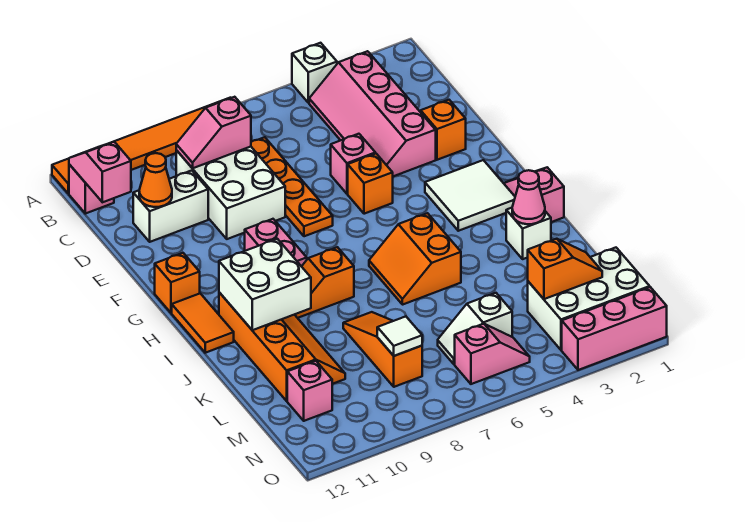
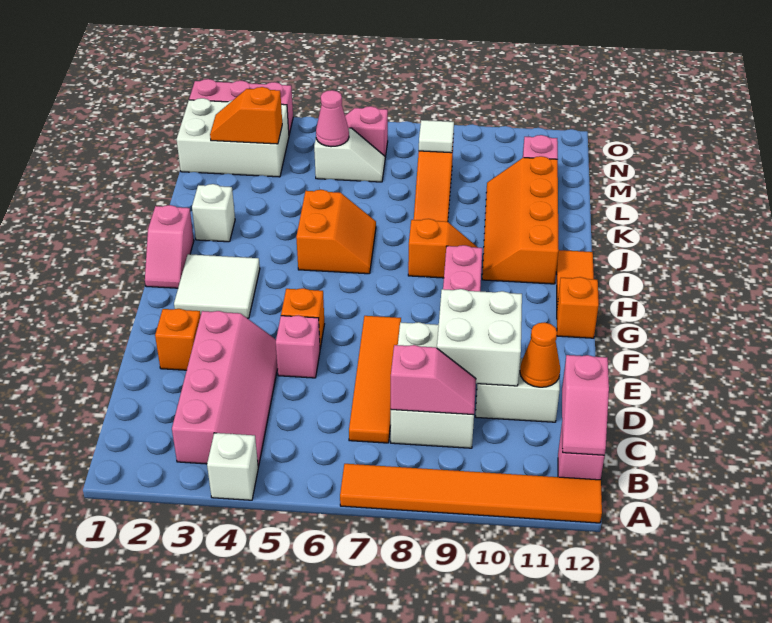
orange plate C7:F7 level 1 -> orange tile C7:F7 level 1
white brick I10:J11 level 2 -> white brick D9:E10 level 2
pink cone J2 level 2 -> pink cone M5 level 2

